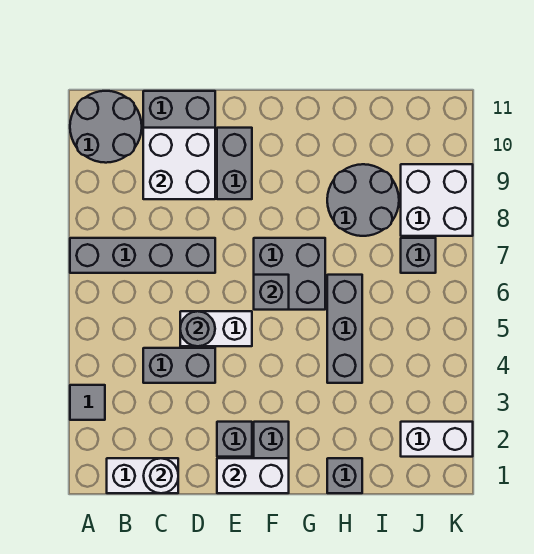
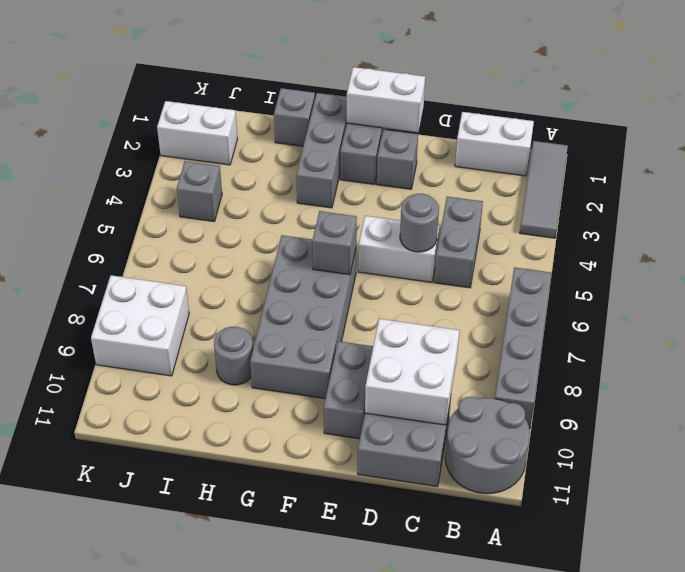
grey tile A3 level 1 -> grey tile A1:A3 level 1
grey brick A7:D7 level 1 -> grey brick A6:A9 level 1
white round brick C1 level 2 -> none
grey brick C4:D4 level 1 -> grey brick C4:C5 level 1
grey brick F6:G7 level 1 -> grey brick F6:G9 level 1
grey brick H4:H6 level 1 -> grey brick G1:G3 level 1
grey round brick H8:I9 level 1 -> grey round brick H9 level 1
grey brick J7 level 1 -> grey brick J4 level 1

